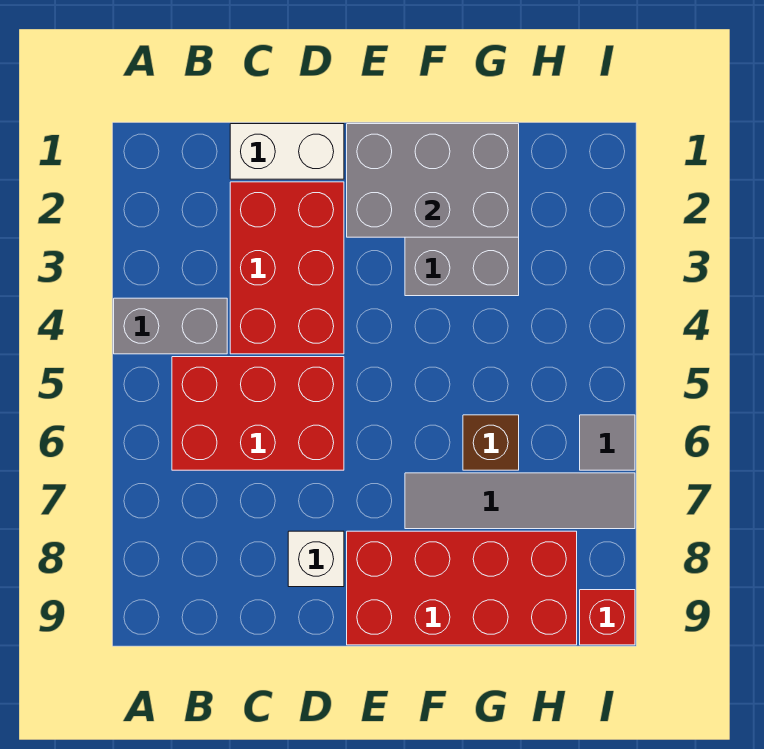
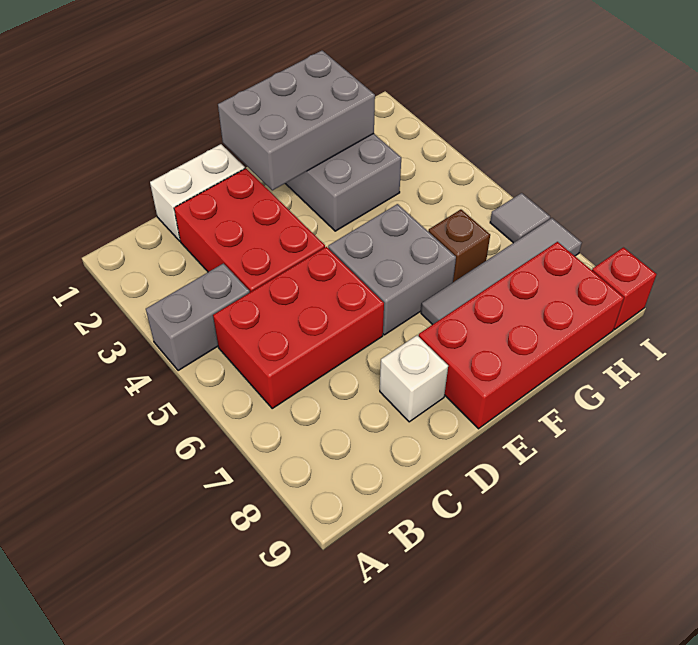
none -> grey brick E5:F6 level 1

